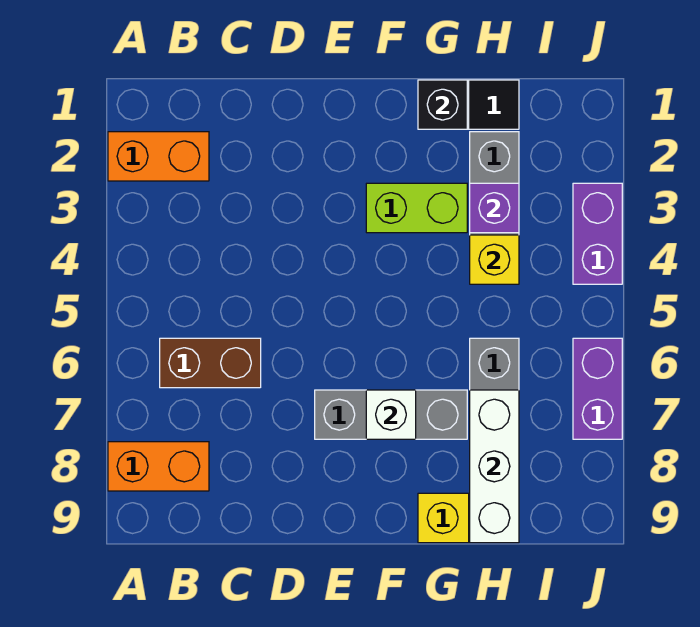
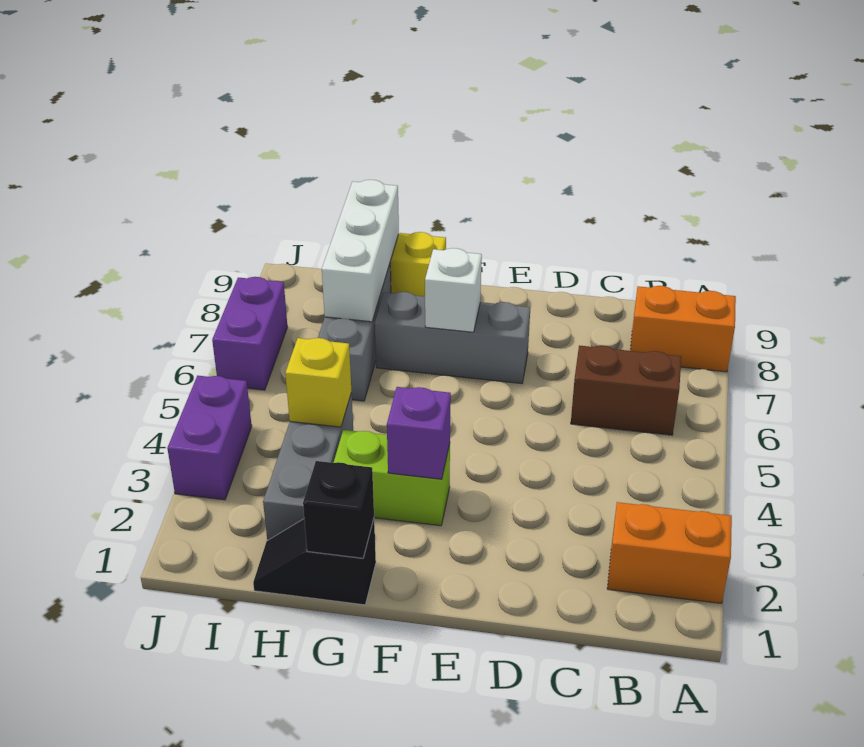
purple brick H3 level 2 -> purple brick F3 level 2

